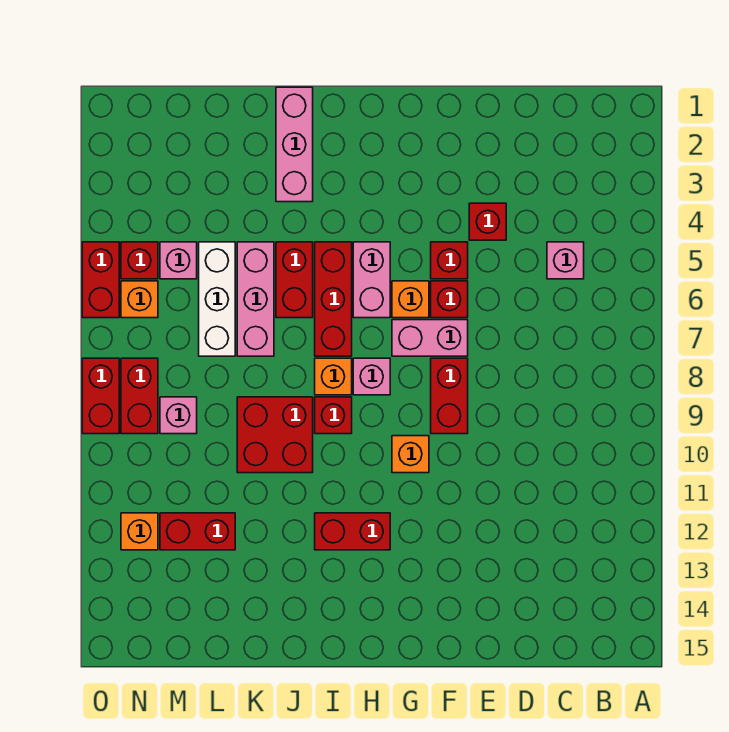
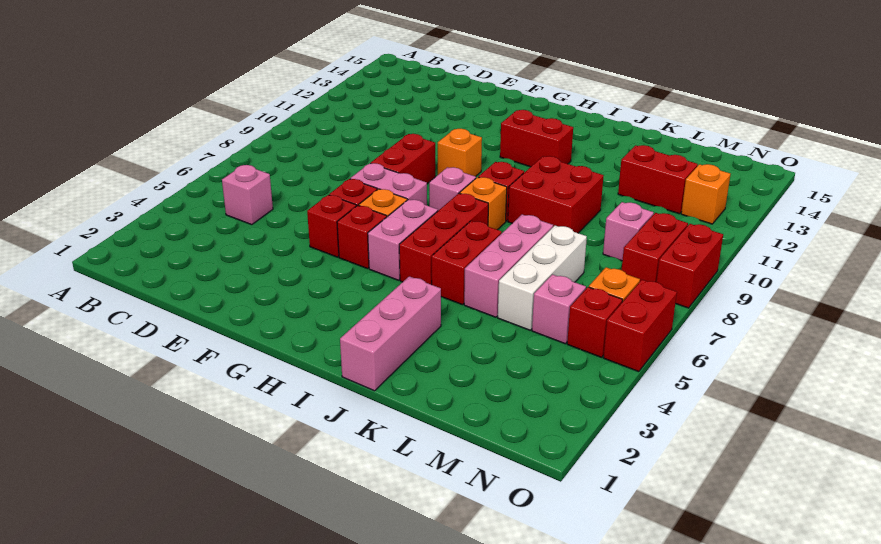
red brick E4 level 1 -> red brick G5 level 1

